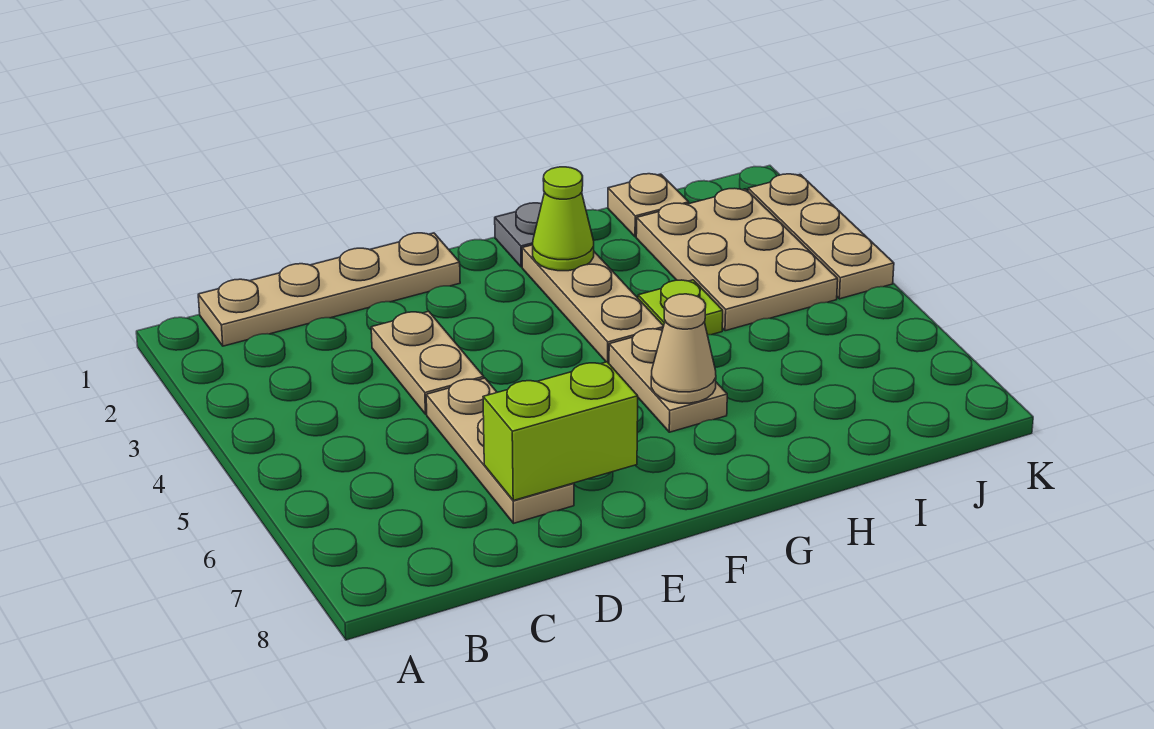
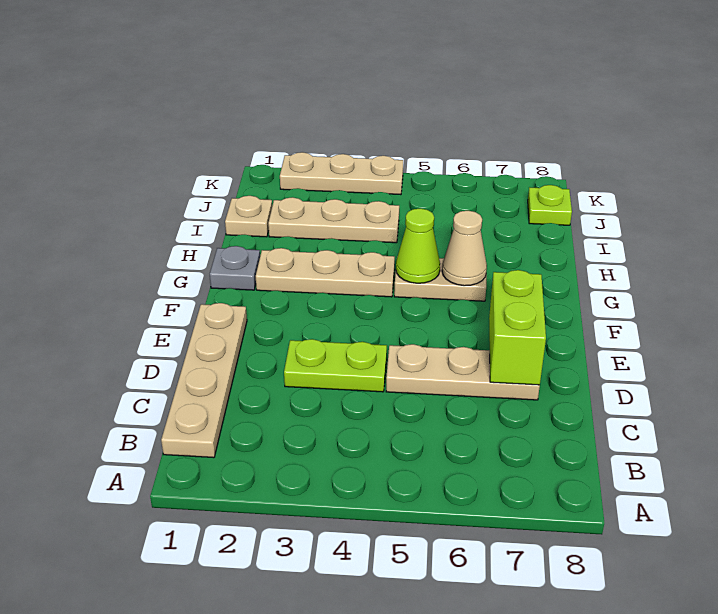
tan plate D3:D4 level 1 -> lime plate D3:D4 level 1
lime cone G2 level 2 -> lime cone G5 level 2
lime plate H4 level 1 -> lime plate J8 level 1
tan plate I2:J4 level 1 -> tan plate I2:I4 level 1

